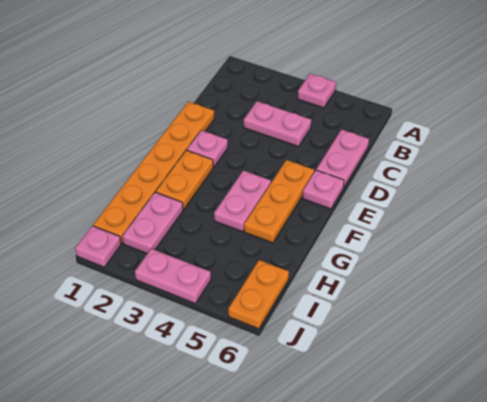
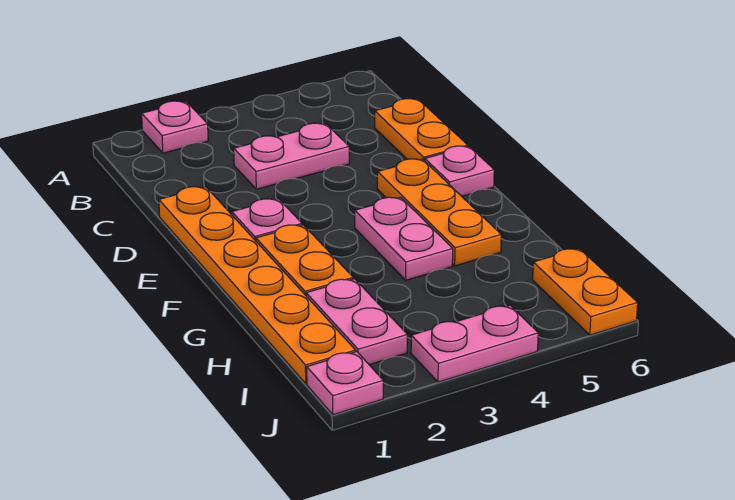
pink plate A4 level 1 -> pink plate A2 level 1
pink plate C6:D6 level 1 -> orange plate C6:D6 level 1

